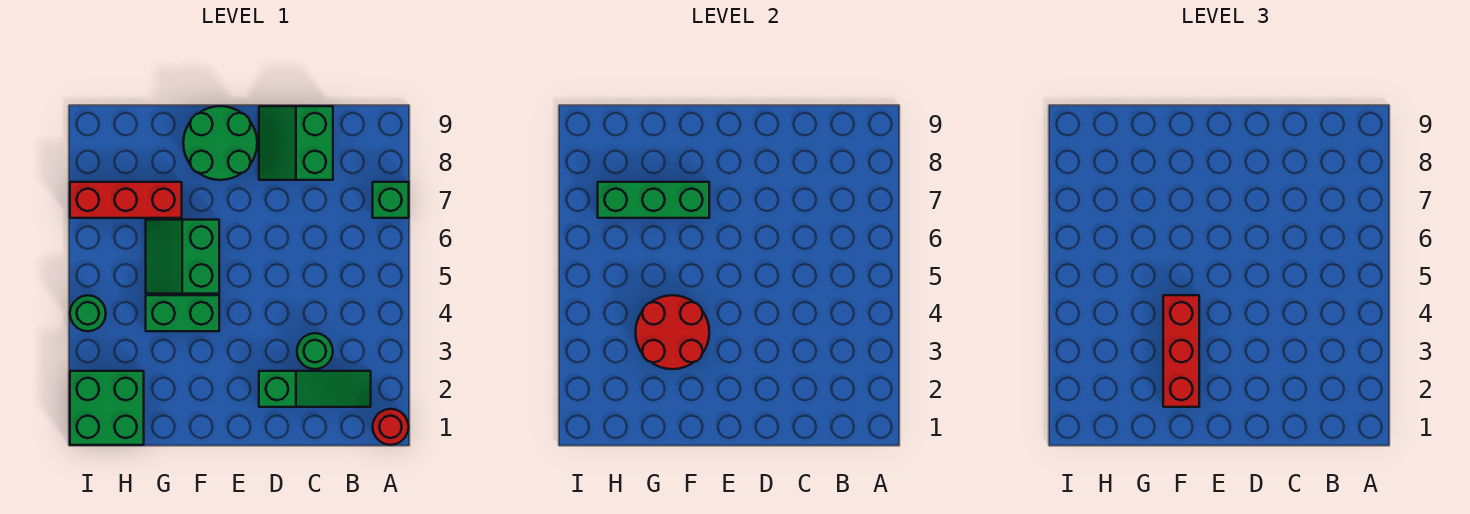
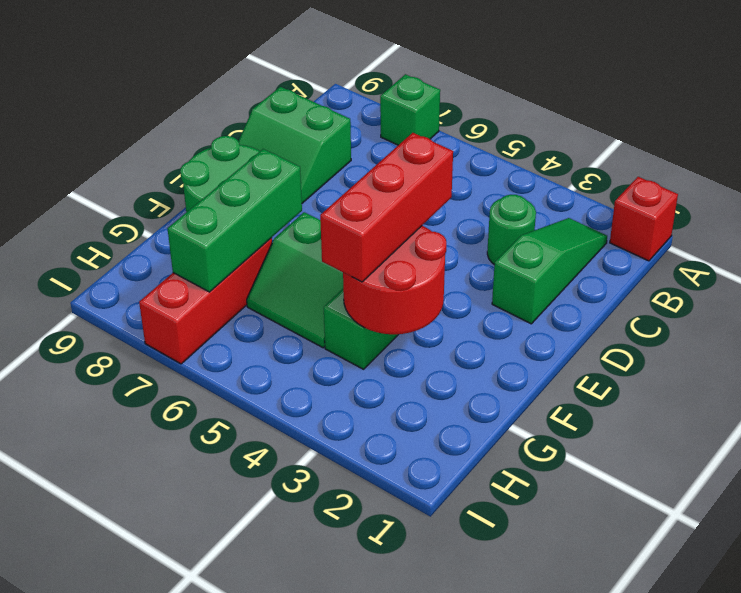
red round brick A1 level 1 -> red brick A1 level 1
red brick F2:F4 level 3 -> red brick E4:G4 level 3
green brick H1:I2 level 1 -> none
green round brick I4 level 1 -> none

